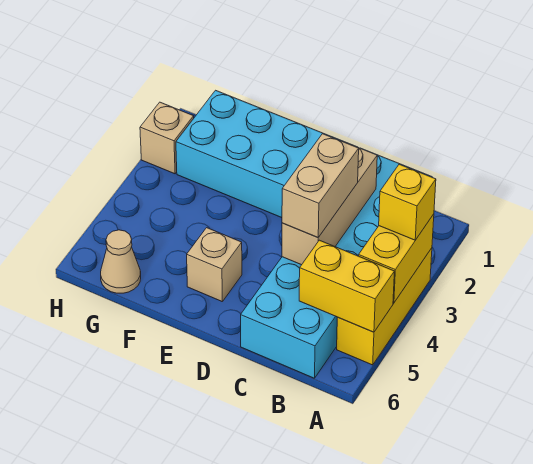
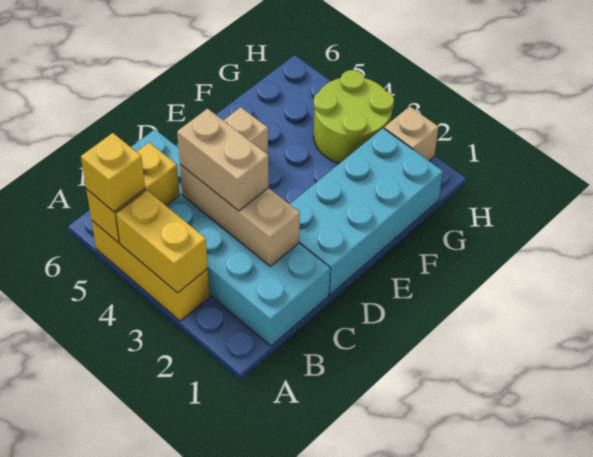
yellow brick A3 level 3 -> yellow brick A5 level 3
none -> lime round brick G3:H4 level 1
tan cone G6 level 1 -> none

